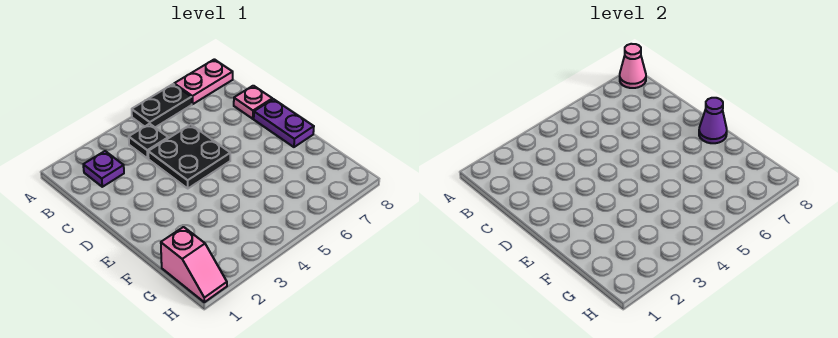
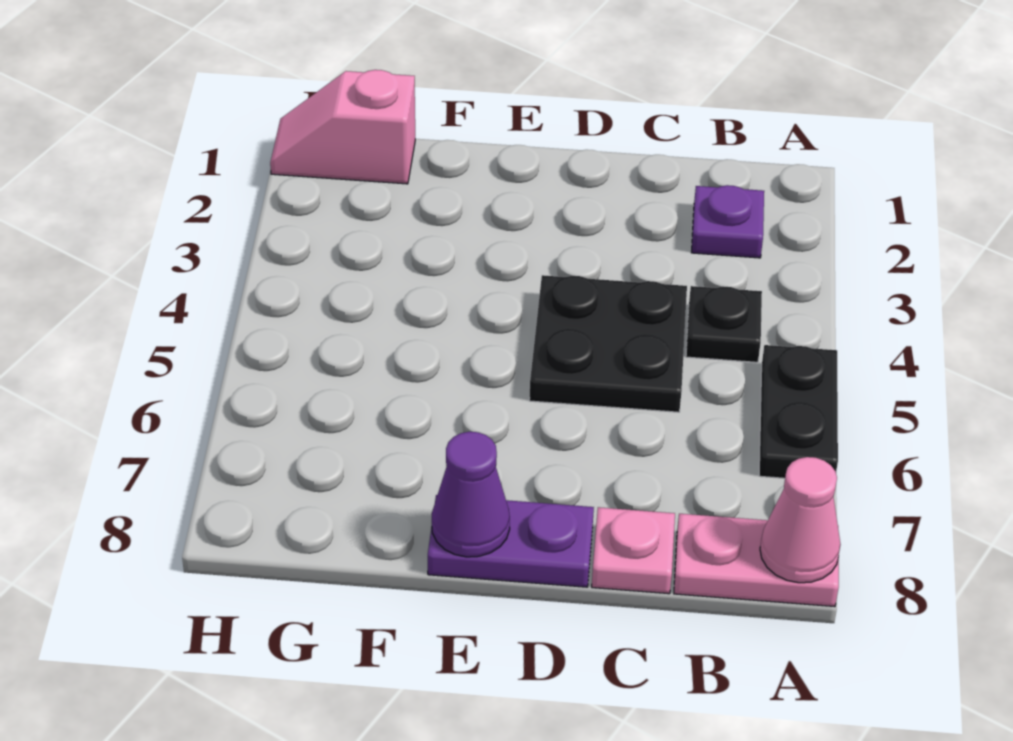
pink plate A7:A8 level 1 -> pink plate A8:B8 level 1

